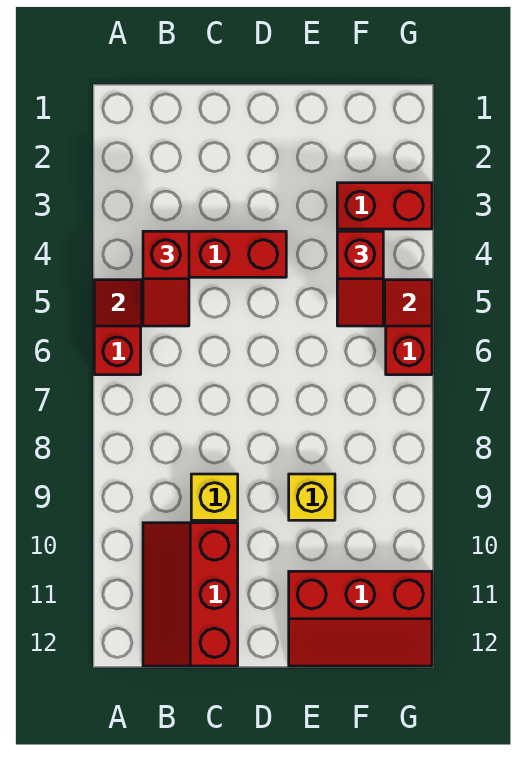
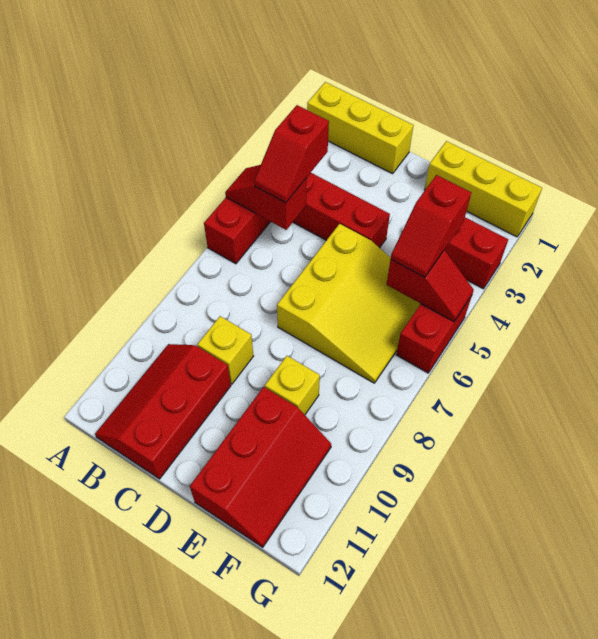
none -> yellow brick A1:C1 level 1
none -> yellow slope D5:F7 level 1 top D
none -> yellow brick E1:G1 level 1
red slope E11:G12 level 1 top 11 -> red slope E10:F12 level 1 top E

